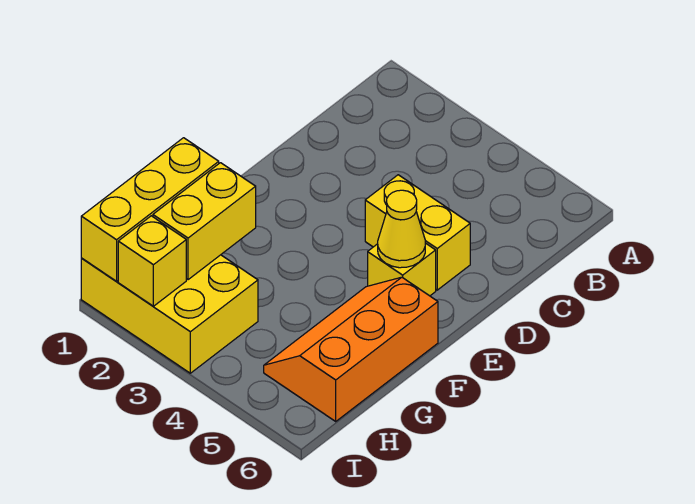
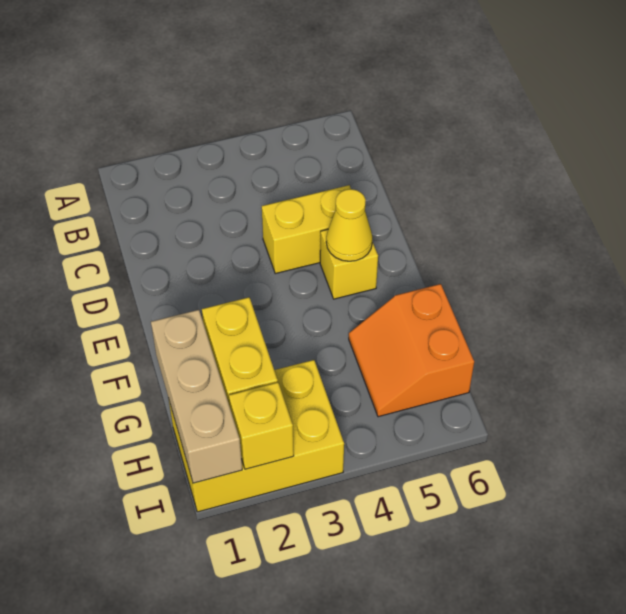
orange slope F5:H6 level 1 top 6 -> orange slope G5:H6 level 1 top 6
yellow brick G1:I1 level 2 -> tan brick G1:I1 level 2

